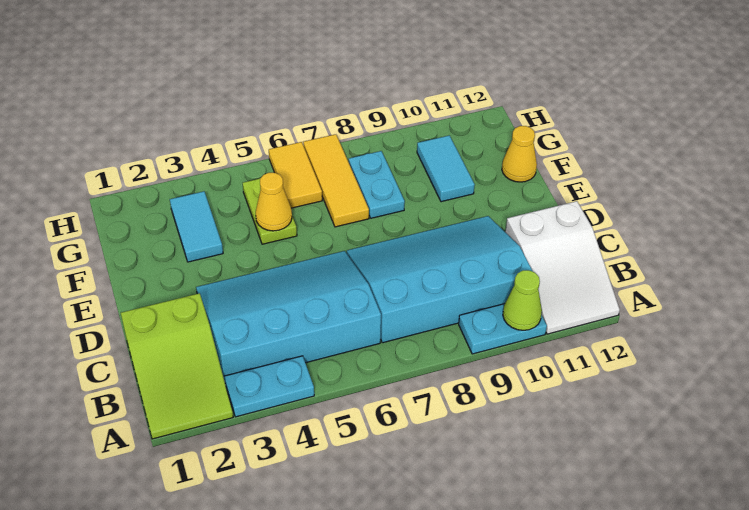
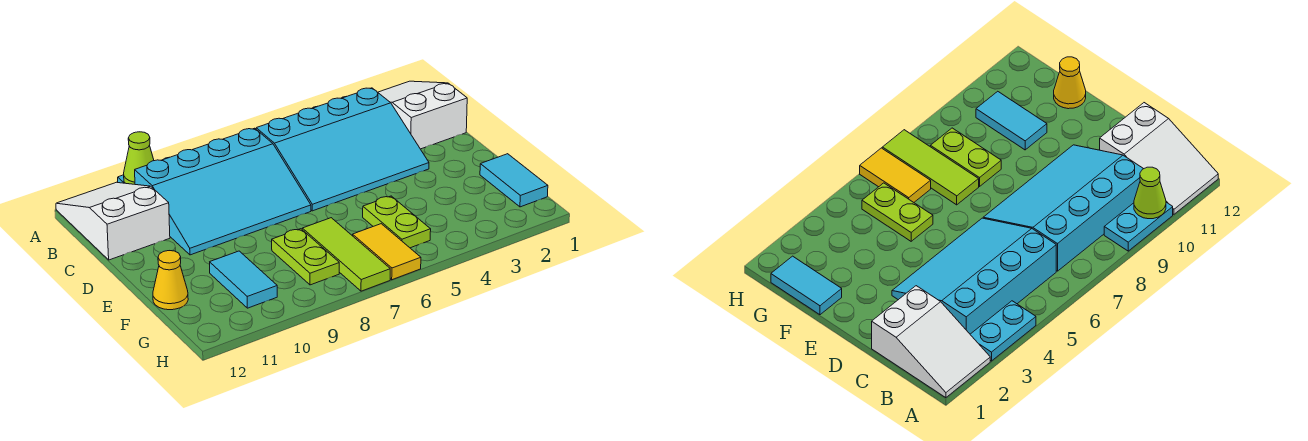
lime slope A1:C2 level 1 top C -> white slope A1:C2 level 1 top C
cyan tile F3:G3 level 1 -> cyan tile F1:G1 level 1
yellow cone F5 level 2 -> none
yellow tile F7:H7 level 1 -> lime tile F7:H7 level 1
cyan plate F8:G8 level 1 -> lime plate F8:G8 level 1

